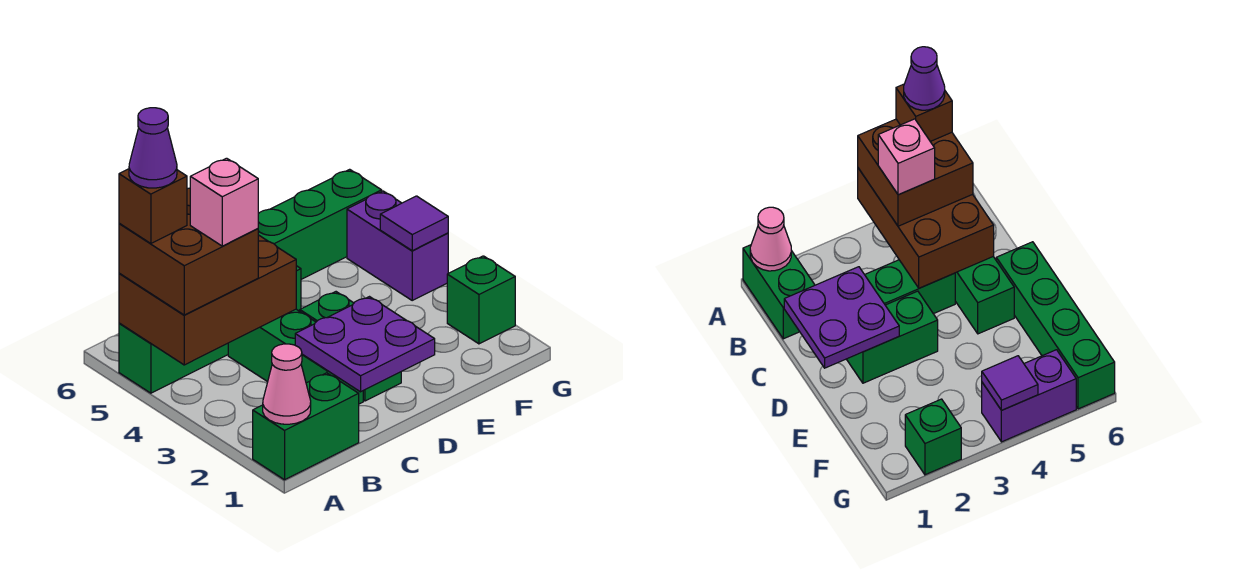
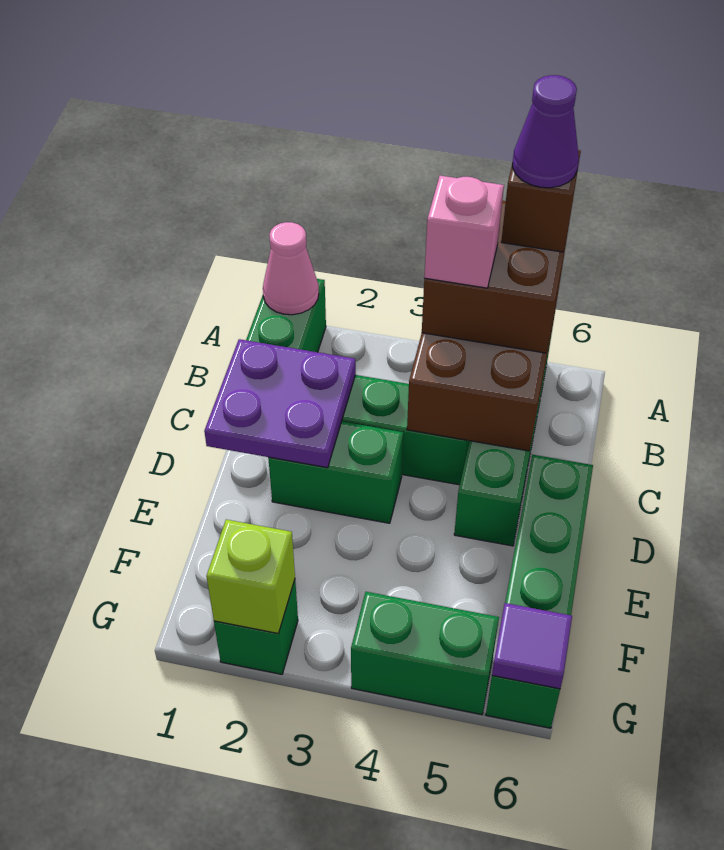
none -> lime brick G2 level 2
purple brick G4:G5 level 1 -> green brick G4:G5 level 1
purple tile G4 level 2 -> purple tile G6 level 2

